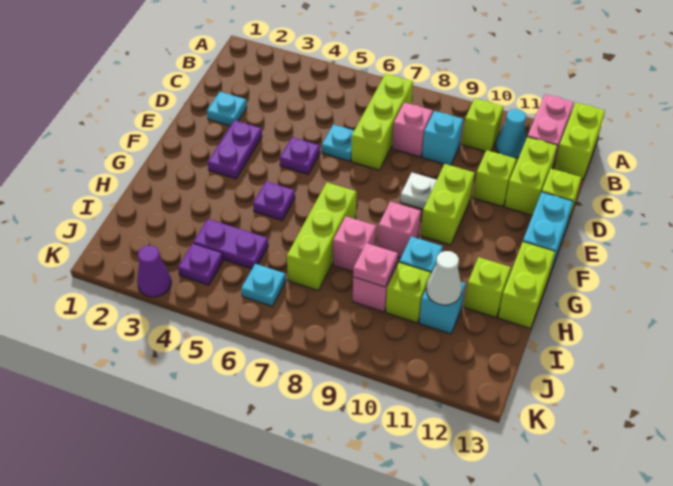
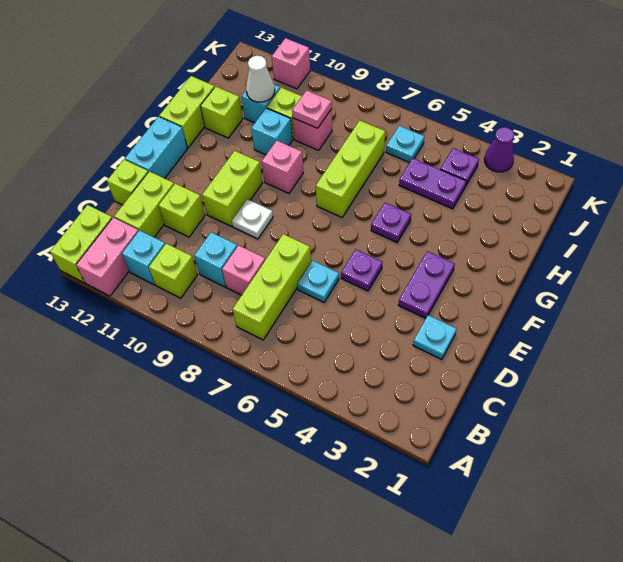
cyan cone B11 level 1 -> cyan brick B11 level 1
pink brick H8 level 1 -> pink brick K11 level 1

